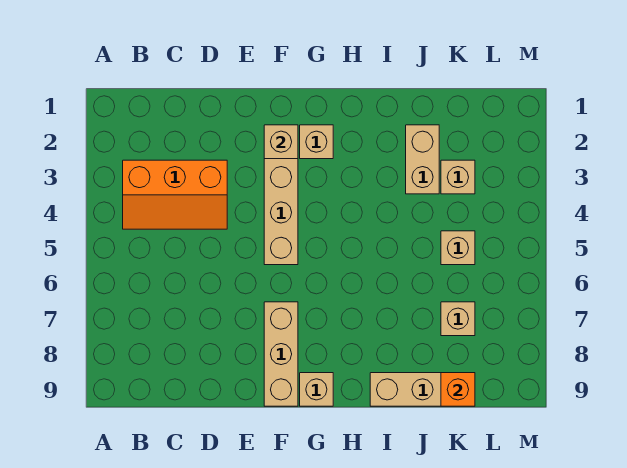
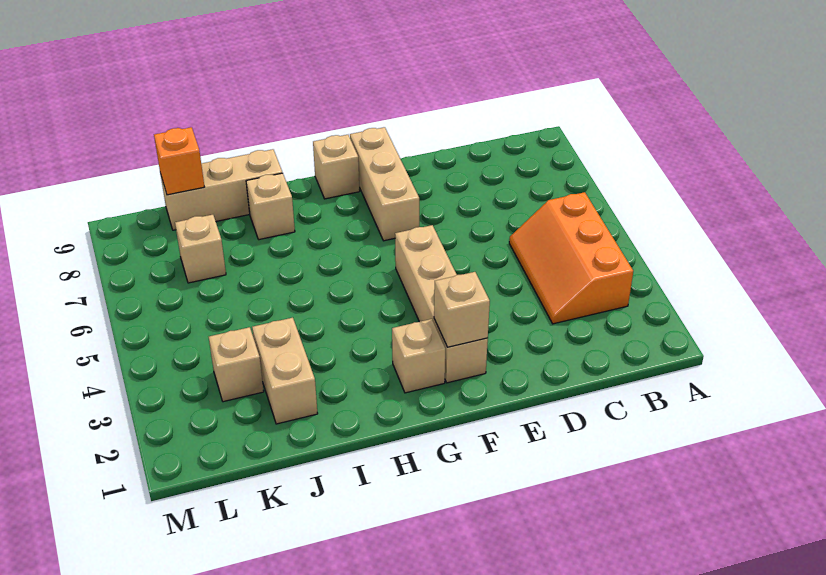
orange slope B3:D4 level 1 top 3 -> orange slope B3:C5 level 1 top B
tan brick K5 level 1 -> tan brick I8 level 1

